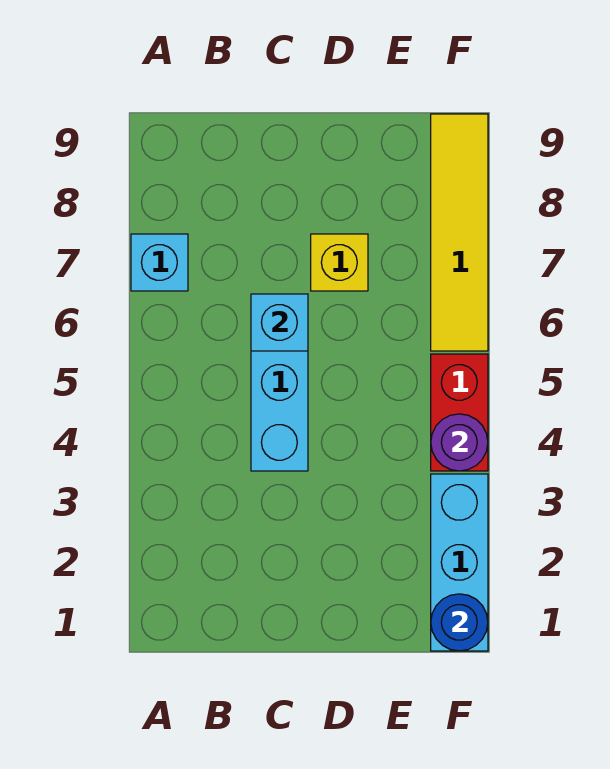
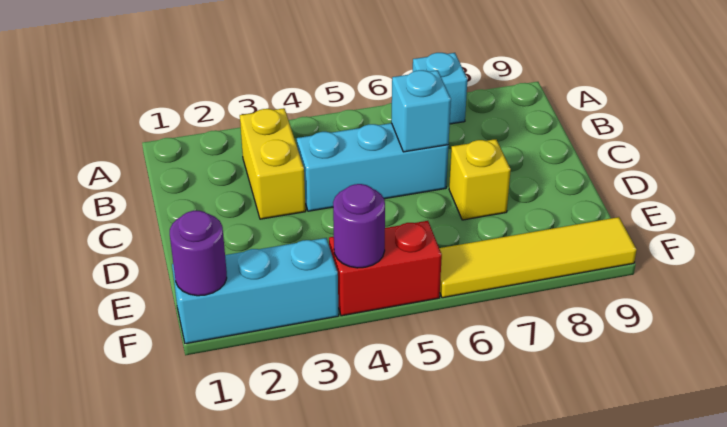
none -> yellow brick B3:C3 level 1
blue round brick F1 level 2 -> purple round brick F1 level 2

